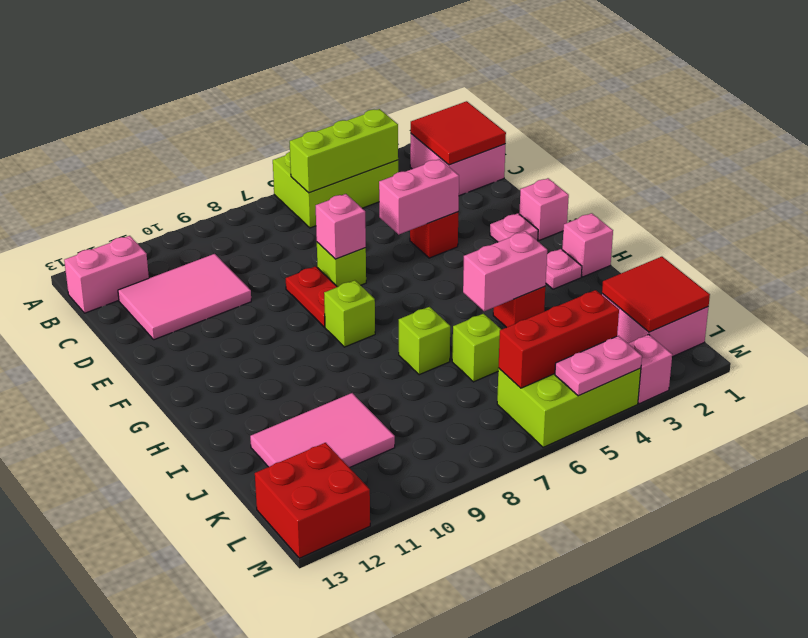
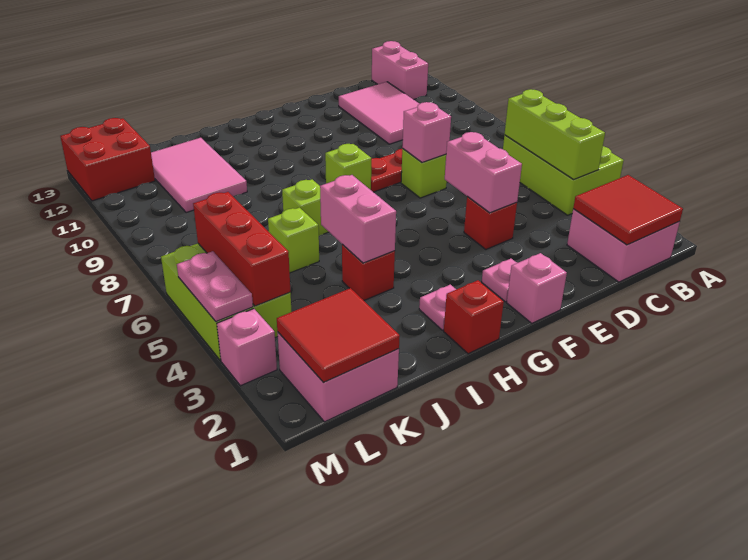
pink brick H1 level 1 -> red brick H1 level 1

